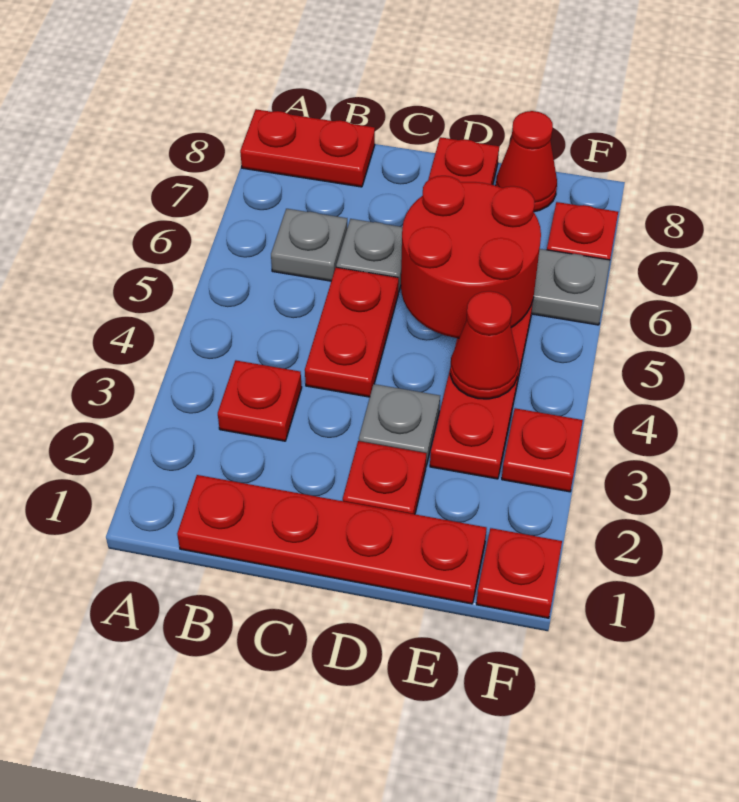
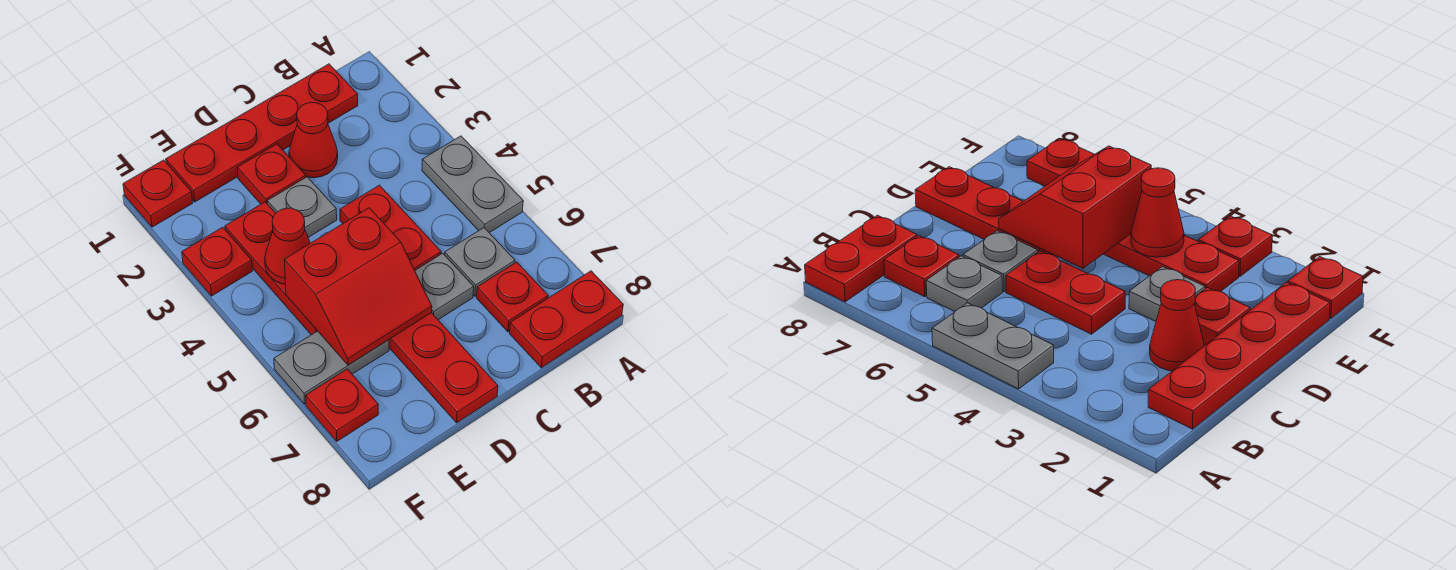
none -> grey plate A4:A5 level 1
red plate B3 level 1 -> red plate B7 level 1
red round brick D5:E6 level 2 -> red slope D5:E6 level 2 top 5
red cone E8 level 1 -> red cone C2 level 1

